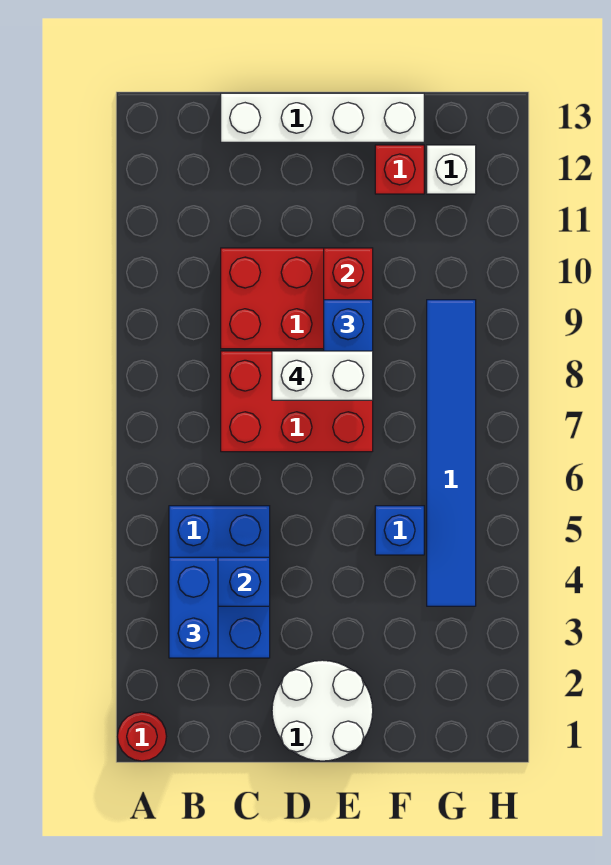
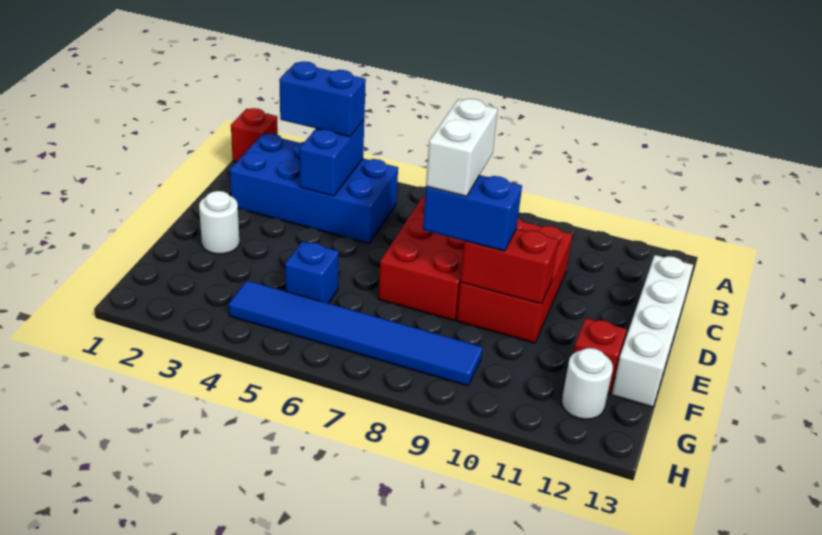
red round brick A1 level 1 -> red brick A1 level 1
blue brick B3:C5 level 1 -> blue brick B2:C5 level 1
white round brick D1:E2 level 1 -> white round brick E2 level 1
white brick G12 level 1 -> white round brick G12 level 1

